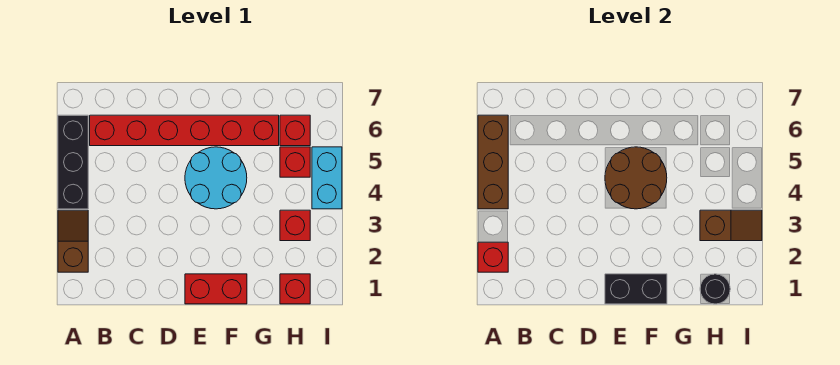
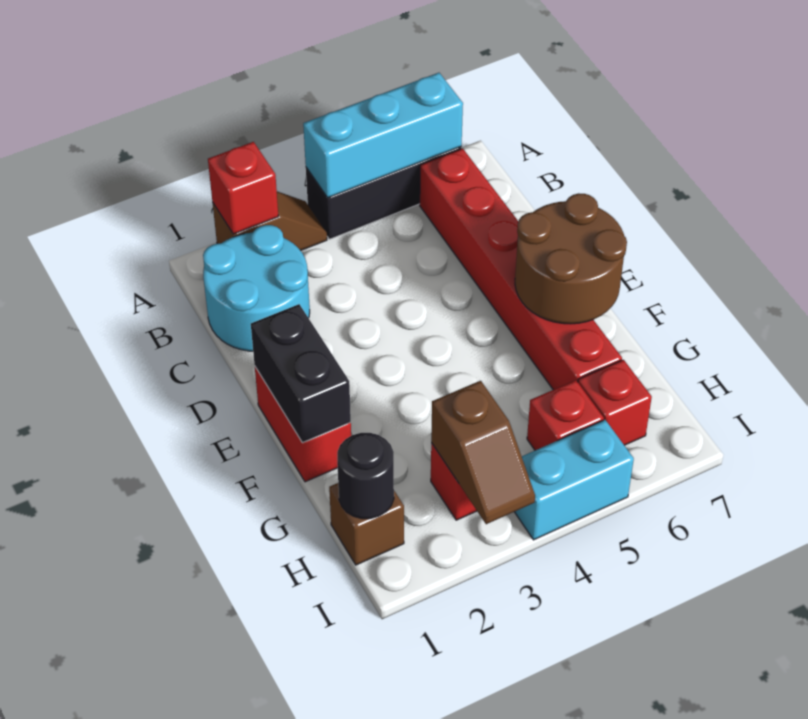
brown brick A4:A6 level 2 -> cyan brick A4:A6 level 2
cyan round brick E4:F5 level 1 -> cyan round brick B1:C2 level 1
brown round brick E4:F5 level 2 -> brown round brick E6:F7 level 2
red brick H1 level 1 -> brown brick H1 level 1

